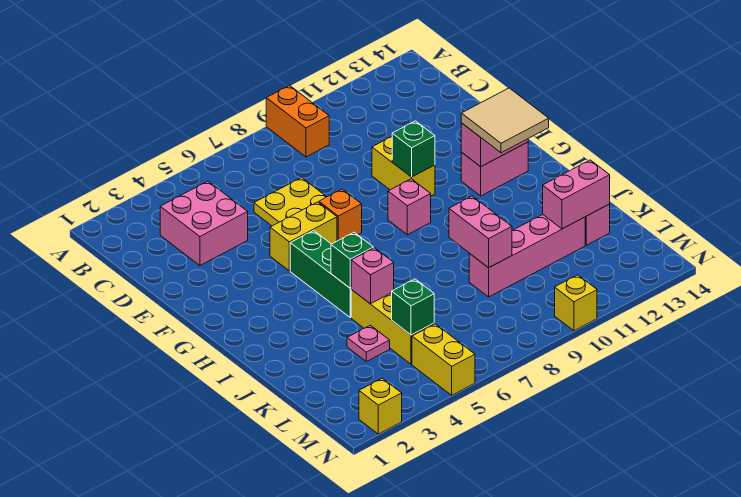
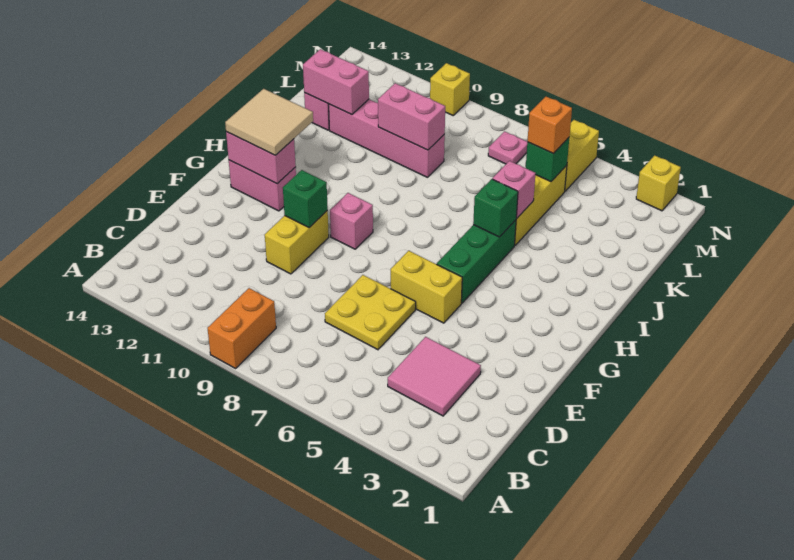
pink brick C3:D4 level 1 -> pink tile C3:D4 level 1
orange brick F7 level 1 -> orange brick L5 level 3
pink brick J9:K9 level 2 -> pink brick K9:K10 level 2
pink plate K4 level 1 -> pink plate M7 level 1

